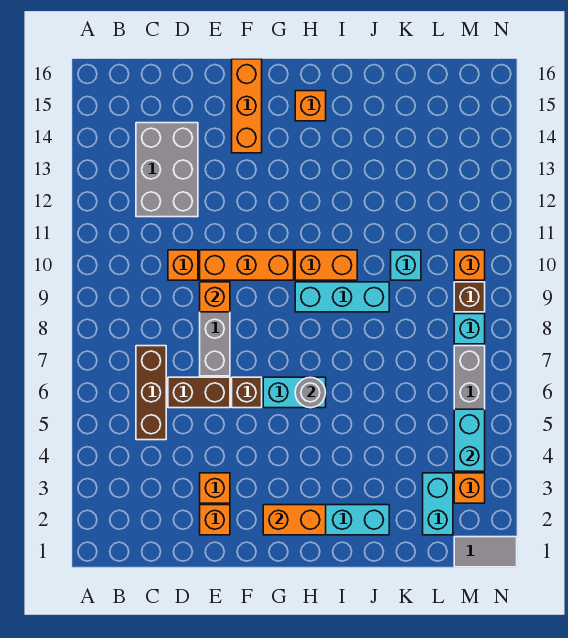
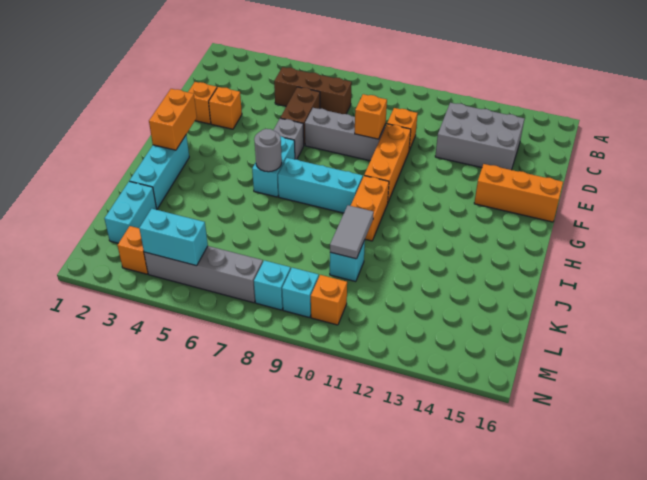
brown brick F6 level 1 -> grey brick F6 level 1
cyan brick H9:J9 level 1 -> cyan brick H7:H9 level 1
orange brick H15 level 1 -> none
cyan brick L2:L3 level 1 -> cyan brick K2:L2 level 1
grey tile M1:N1 level 1 -> grey tile J10:K10 level 2
brown brick M9 level 1 -> cyan brick M9 level 1

